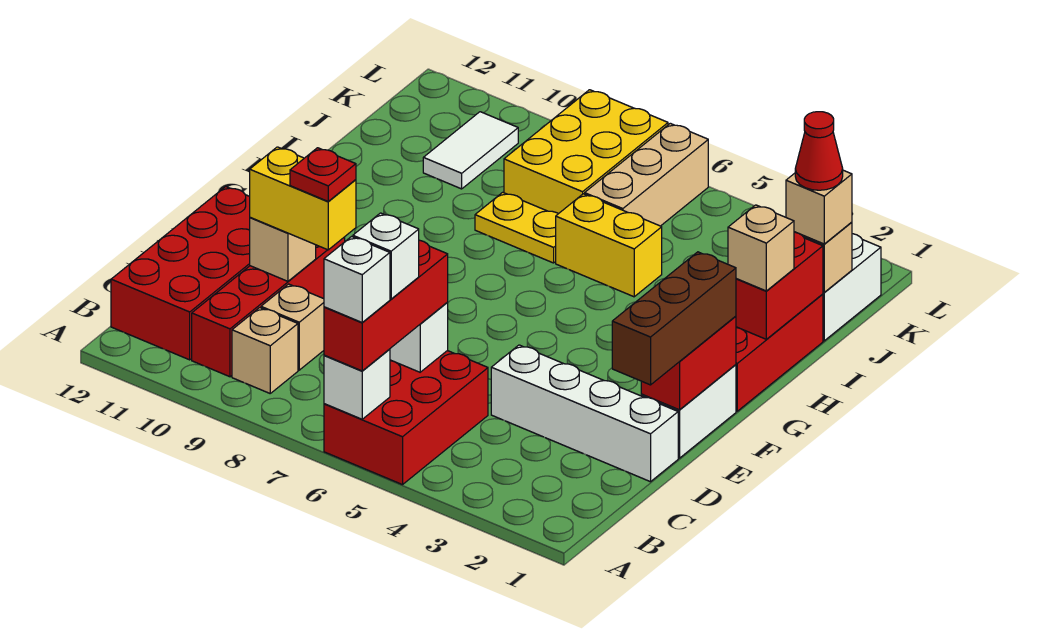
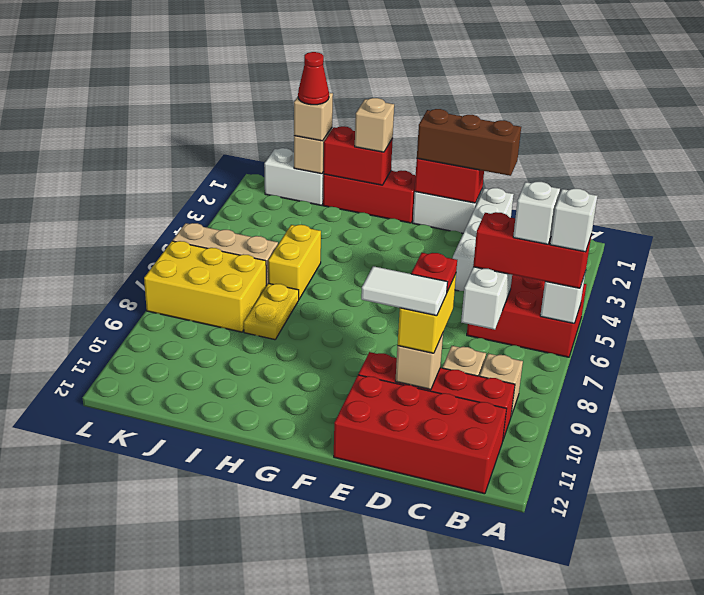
white tile J10:K10 level 1 -> white tile D10:E10 level 4

